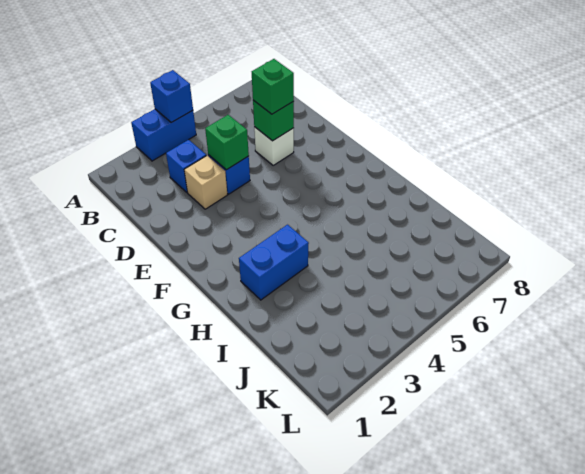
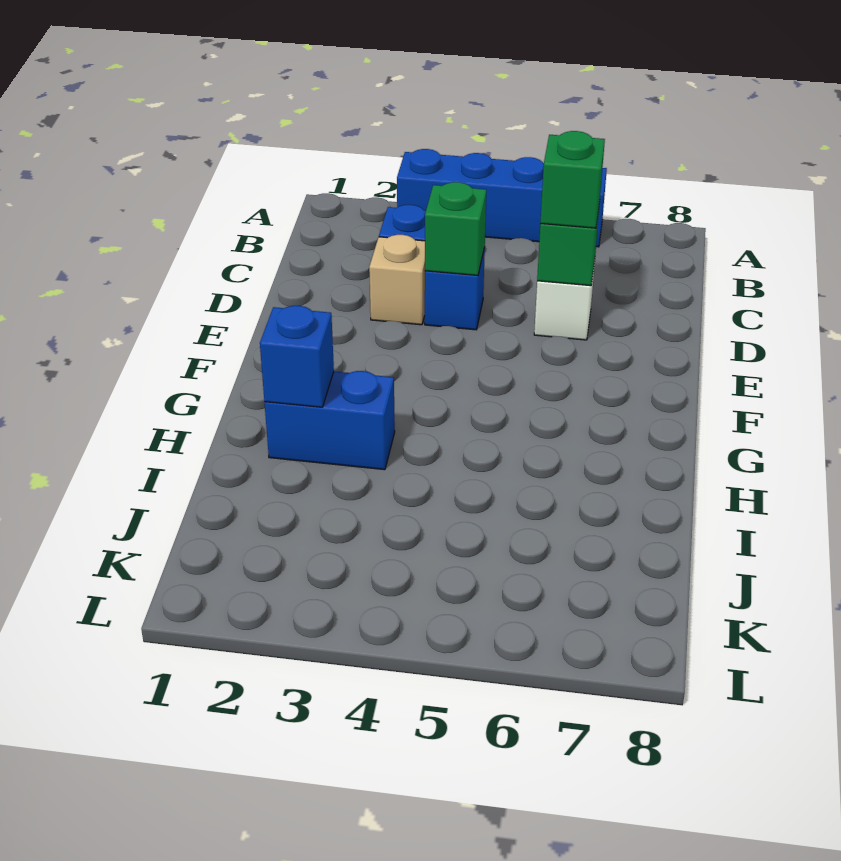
blue brick A3:A4 level 1 -> blue brick A3:A6 level 1
blue brick A4 level 2 -> blue brick H2 level 2

